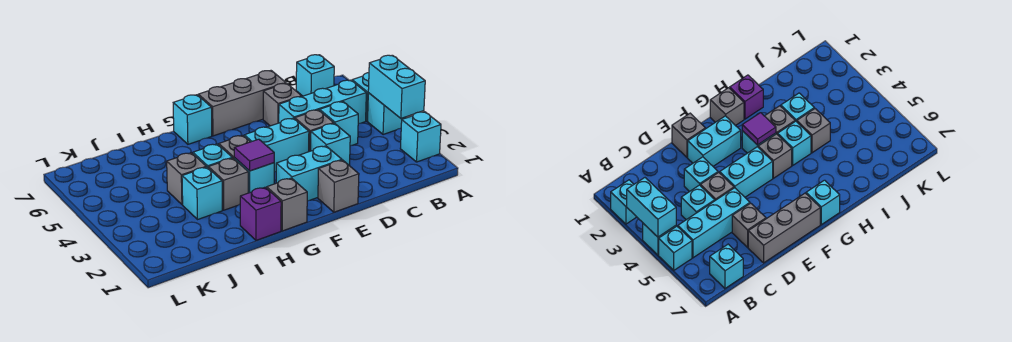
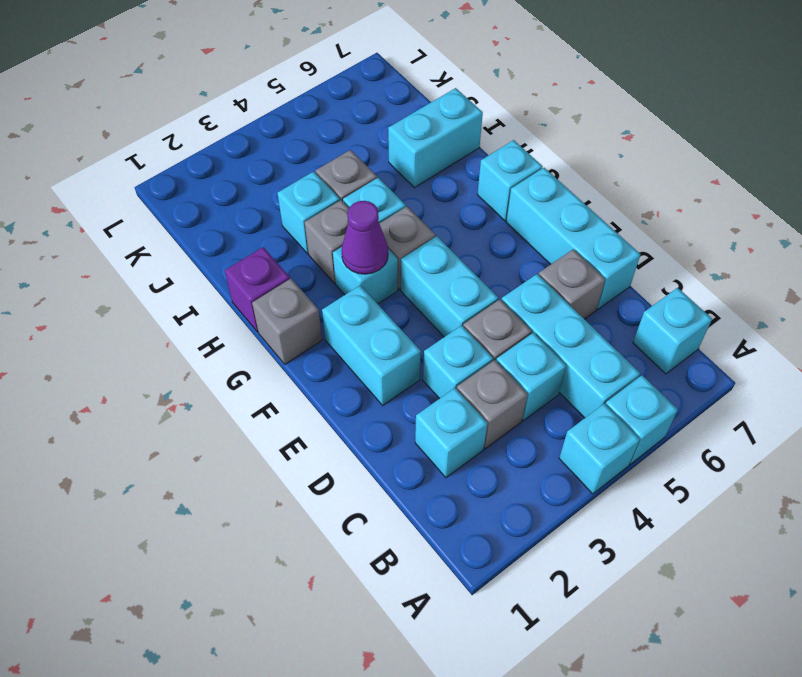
cyan brick A2 level 1 -> cyan brick C2 level 1
cyan brick A3:A4 level 2 -> cyan brick I6:I7 level 1
grey brick D7:F7 level 1 -> cyan brick D7:F7 level 1
grey brick E1 level 1 -> grey brick C3 level 1
purple tile G3 level 2 -> purple cone G3 level 2

